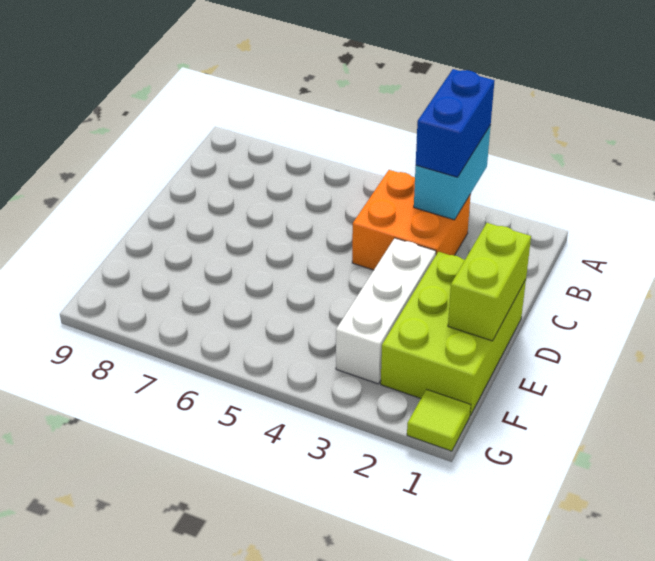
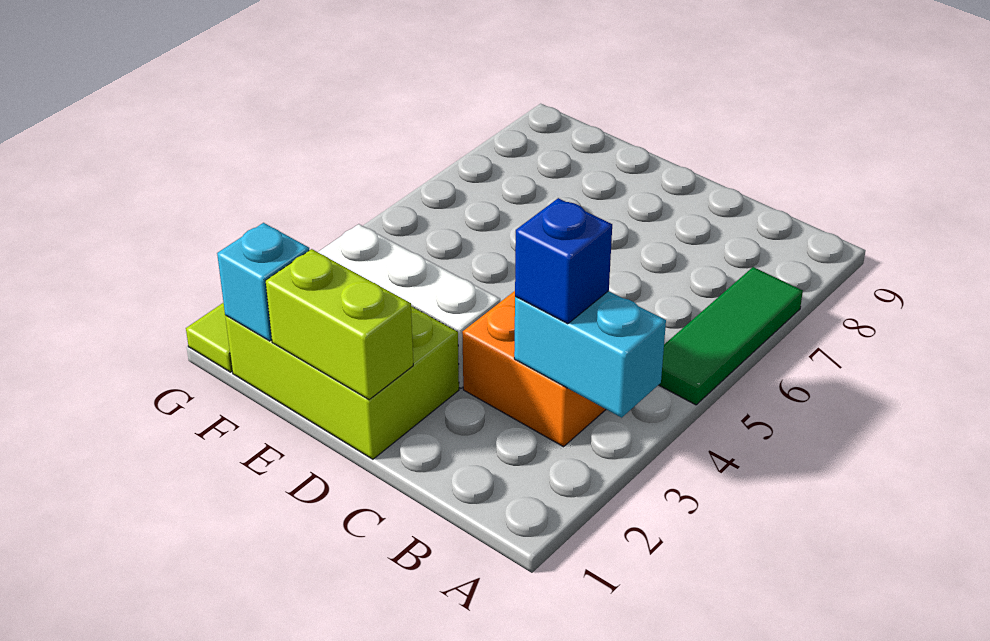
blue brick A3:B3 level 3 -> blue brick B3 level 3
none -> green tile A5:A7 level 1
none -> cyan brick F1 level 2

